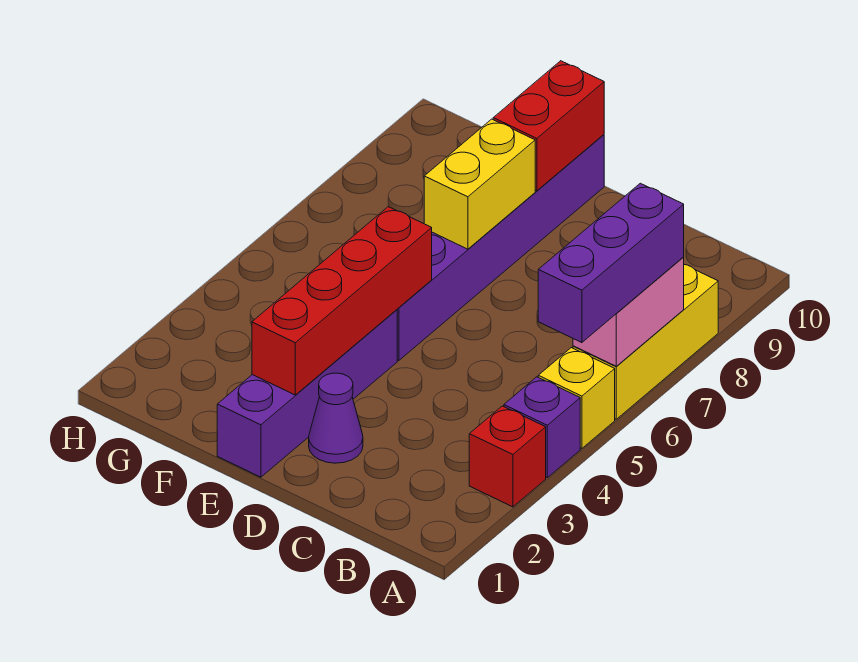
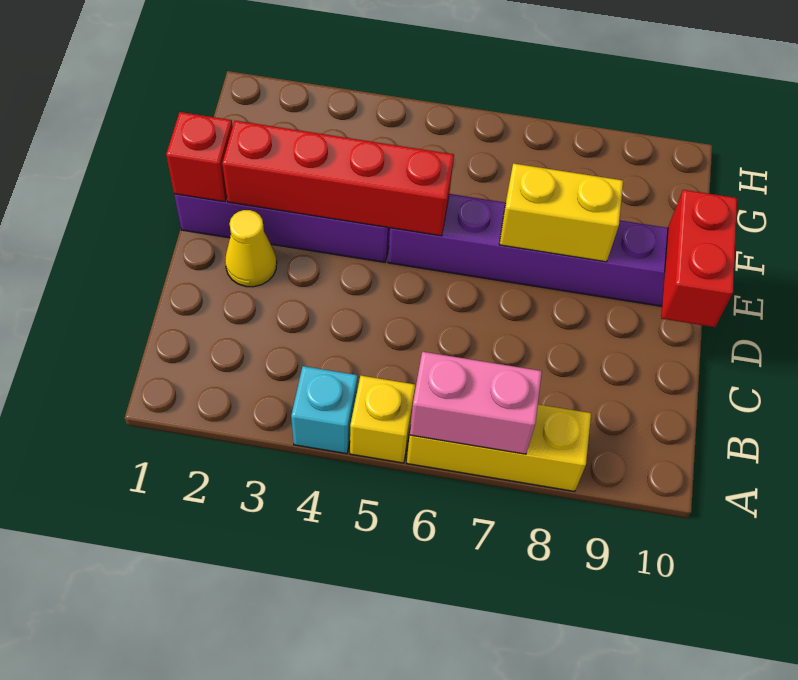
red brick A3 level 1 -> red brick E1 level 2
purple brick A4 level 1 -> cyan brick A4 level 1
purple brick A5:A7 level 3 -> none
purple cone D2 level 1 -> yellow cone D2 level 1
red brick E9:E10 level 2 -> red brick D10:E10 level 2

